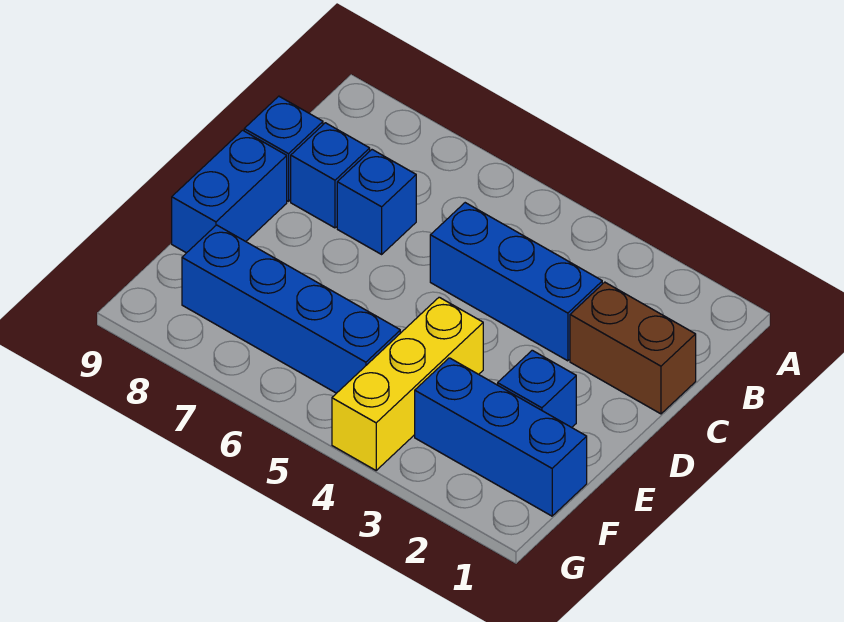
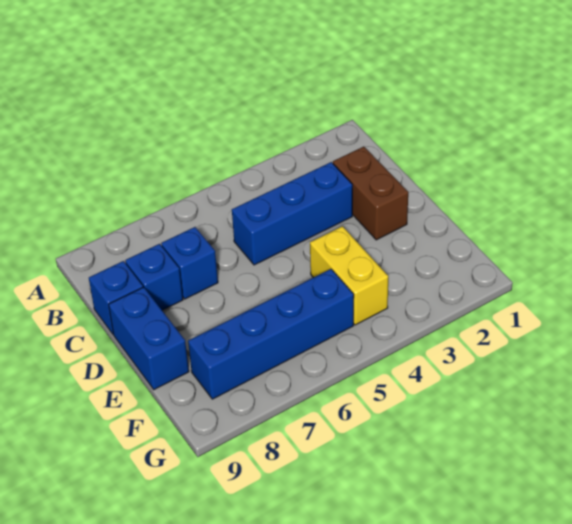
brown brick C1:C2 level 1 -> brown brick C2:D2 level 1
blue brick E2 level 1 -> none
yellow brick E4:G4 level 1 -> yellow brick E4:F4 level 1
blue brick F1:F3 level 1 -> none

